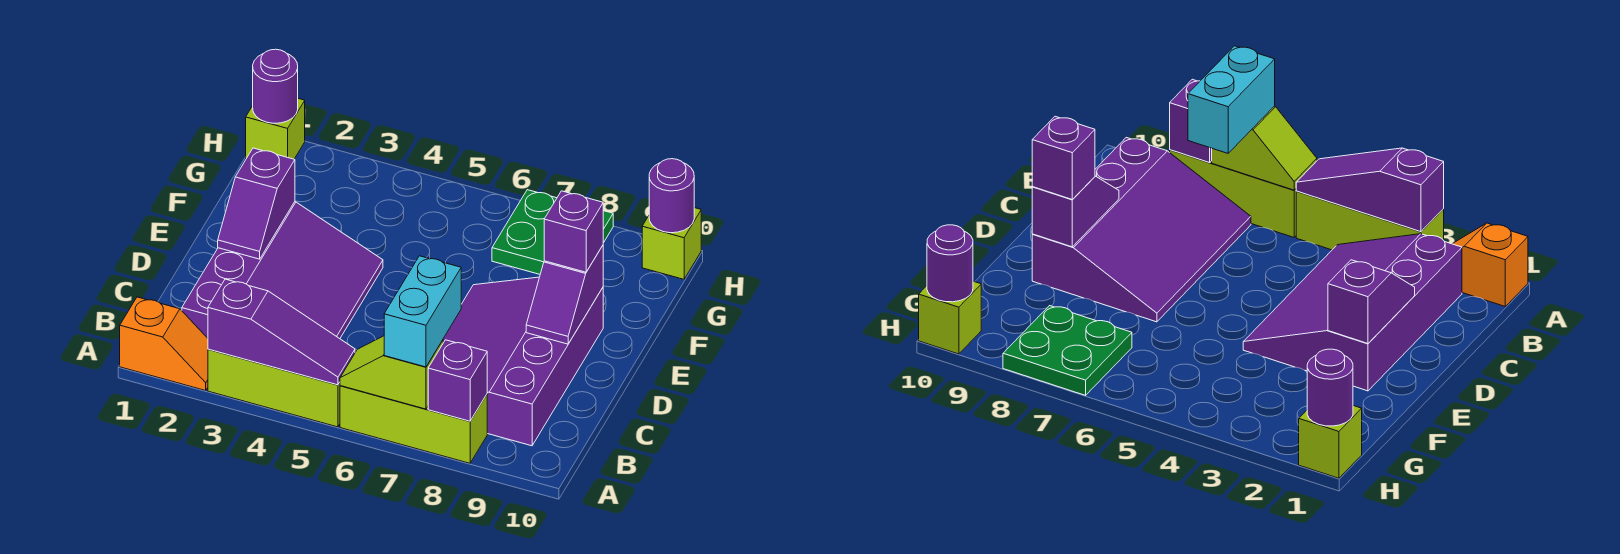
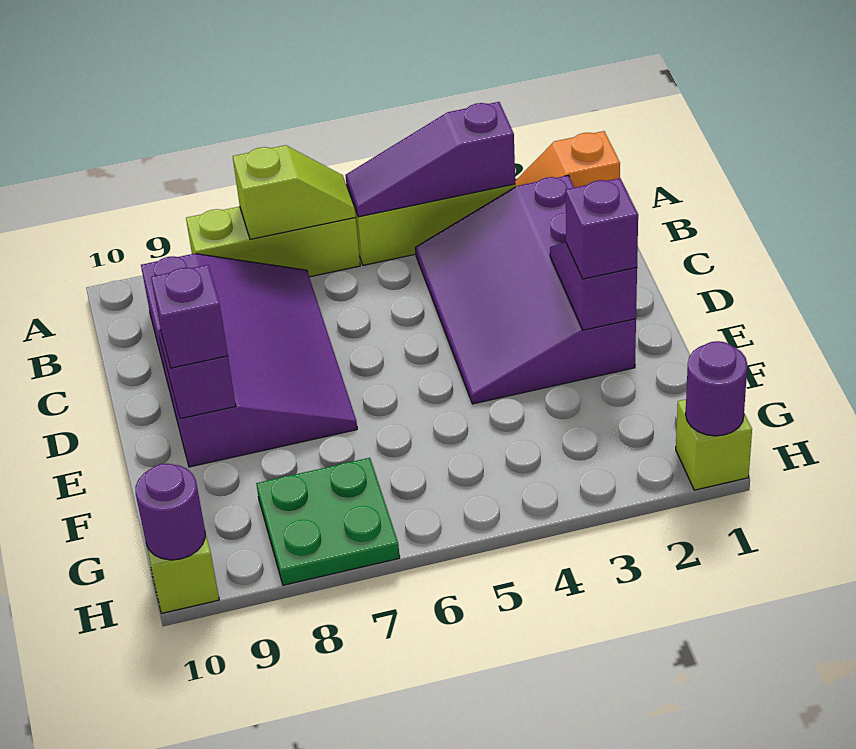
cyan brick A7:B7 level 3 -> none
purple brick A8 level 2 -> purple brick E2 level 3

